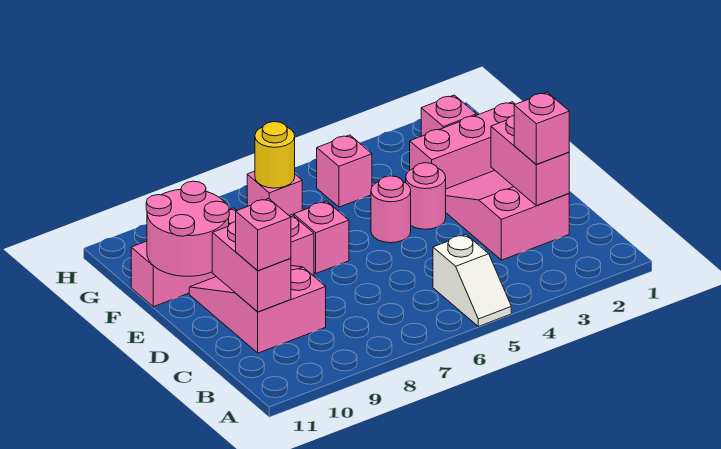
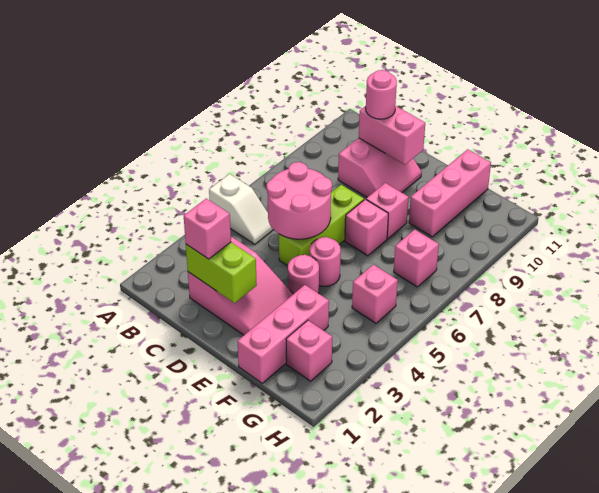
white slope A5:B5 level 1 top B -> white slope A5:B5 level 1 top A
pink brick C2:D2 level 2 -> lime brick C2:D2 level 2
pink slope C9:E10 level 1 top C -> pink slope C9:D10 level 1 top C
pink brick C10 level 3 -> pink round brick C10 level 3
none -> lime brick D5:D7 level 1
pink round brick E10:F11 level 2 -> pink round brick C5:D6 level 2
yellow round brick G7 level 2 -> none

